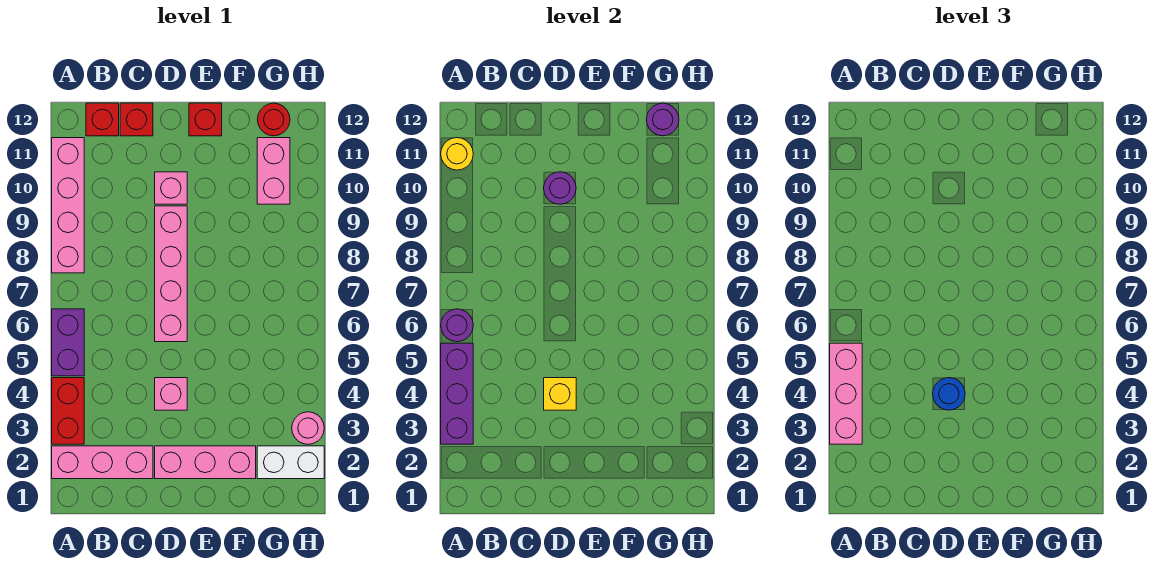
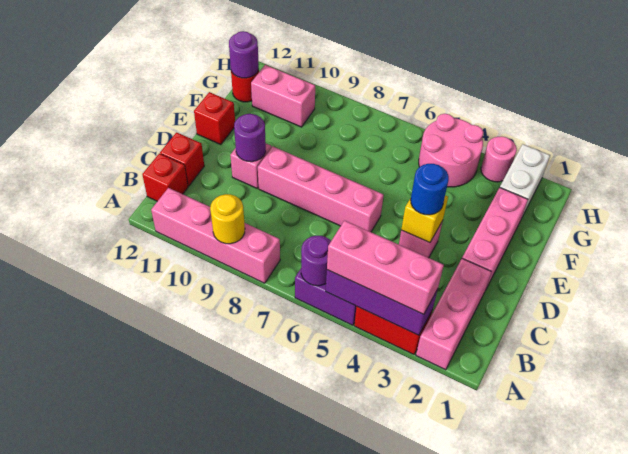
yellow round brick A11 level 2 -> yellow round brick A9 level 2
none -> pink round brick G4:H5 level 1

